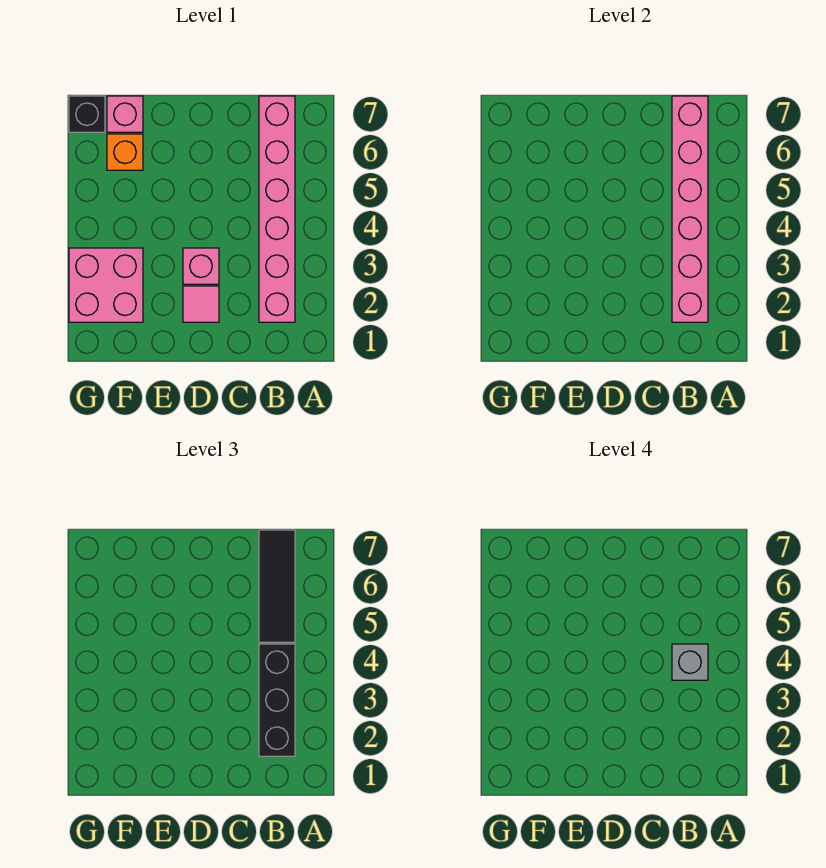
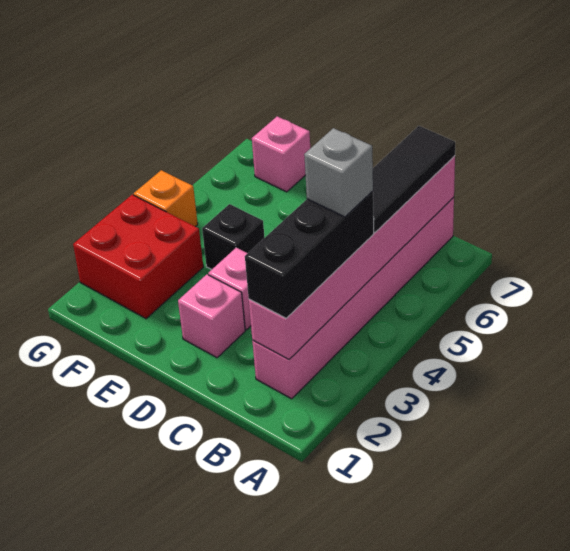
pink tile D2 level 1 -> pink brick D2 level 1
pink brick F2:G3 level 1 -> red brick F2:G3 level 1
orange brick F6 level 1 -> orange brick G4 level 1
black brick G7 level 1 -> black brick E4 level 1

